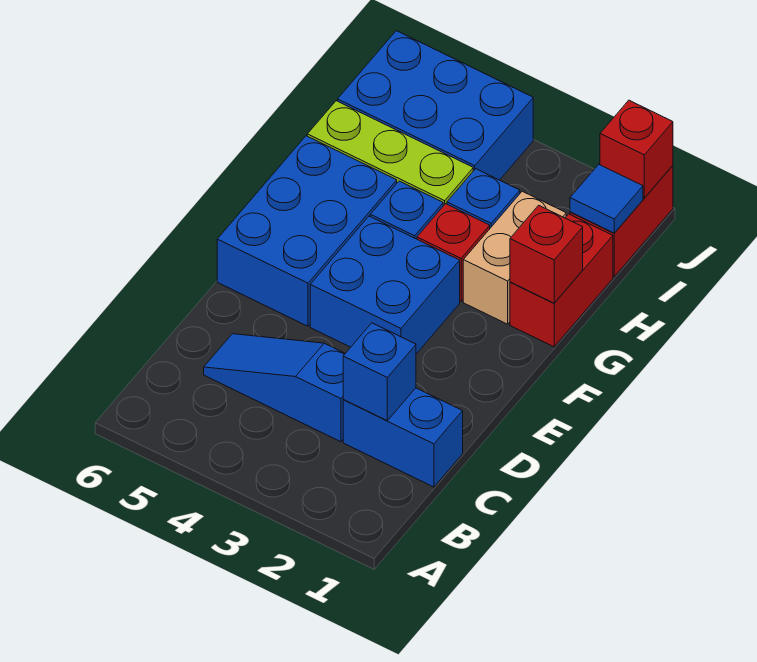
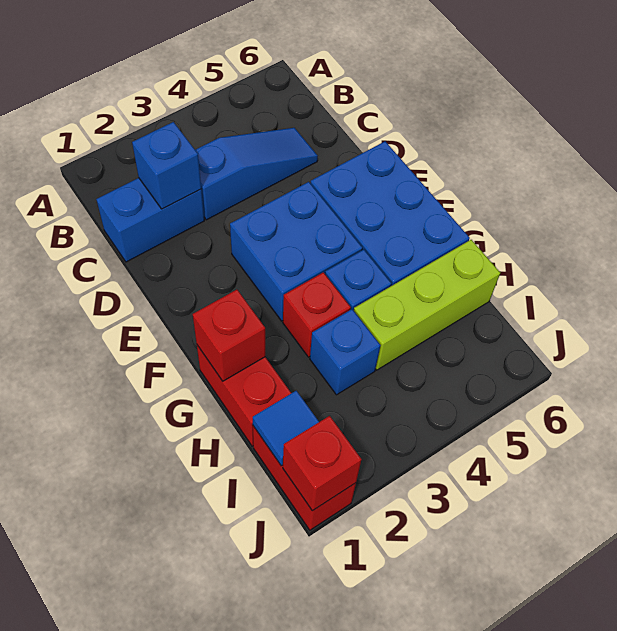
tan brick G2:H2 level 1 -> none
blue brick I4:J6 level 1 -> none

